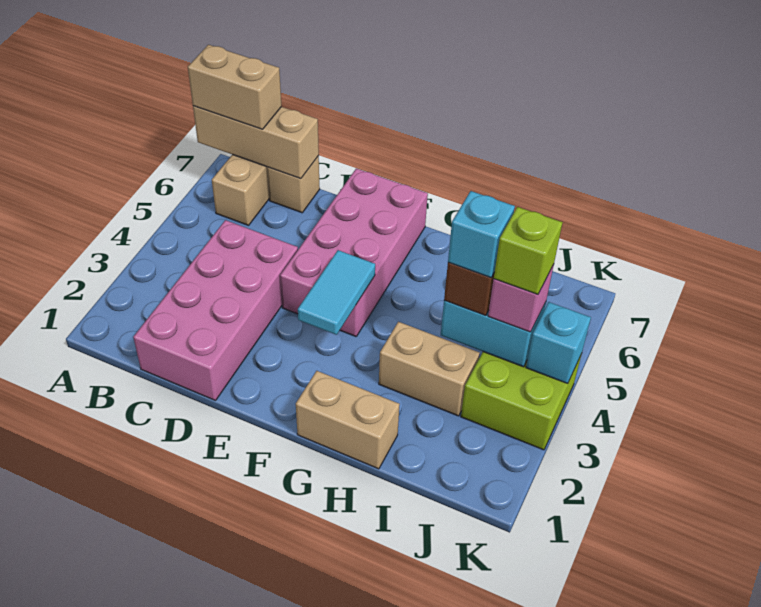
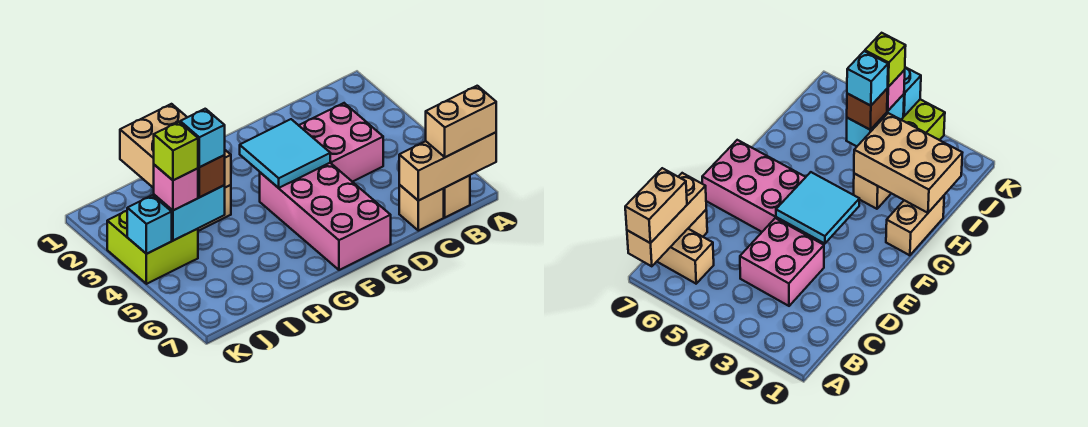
pink brick C1:D4 level 1 -> pink brick C3:D4 level 1
cyan tile F3:F4 level 2 -> cyan tile E3:F4 level 2
none -> tan brick H1:I3 level 2

